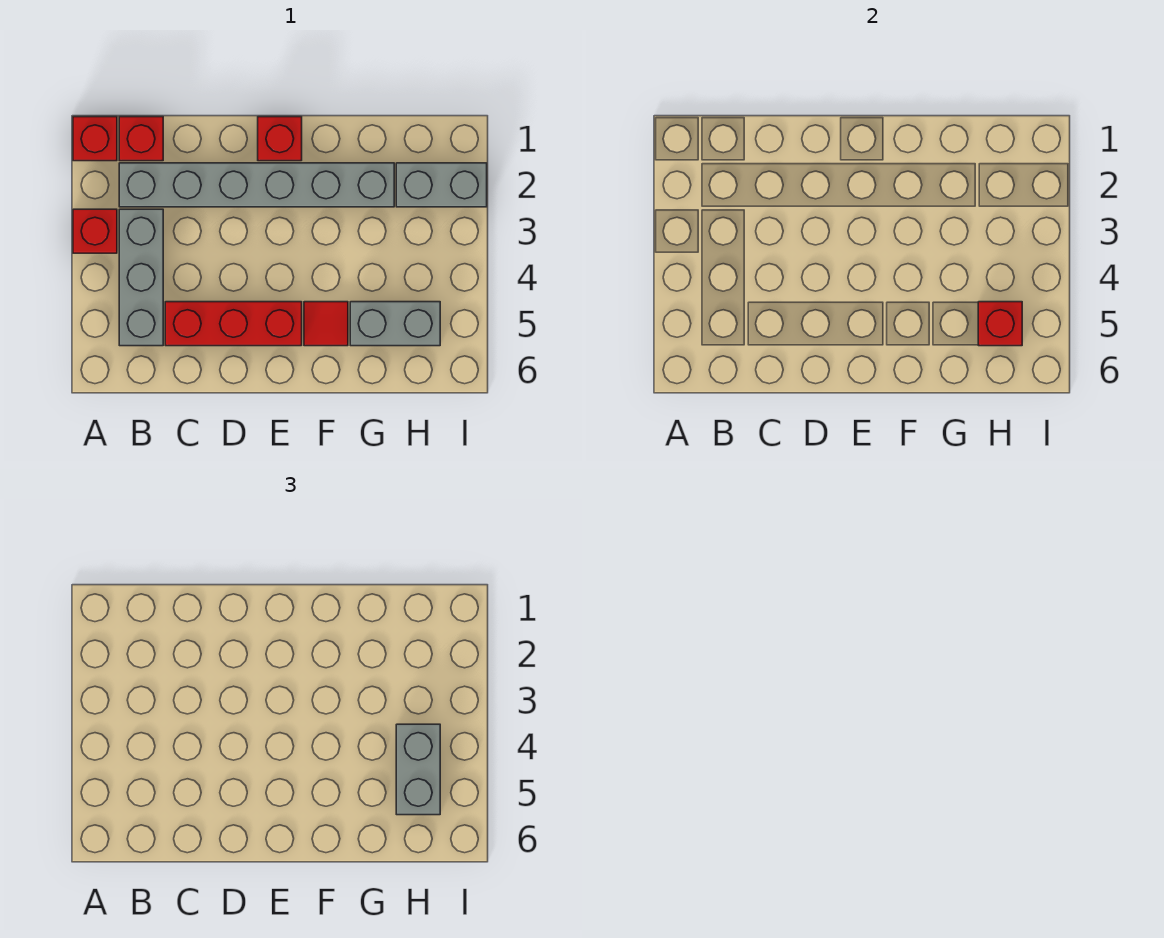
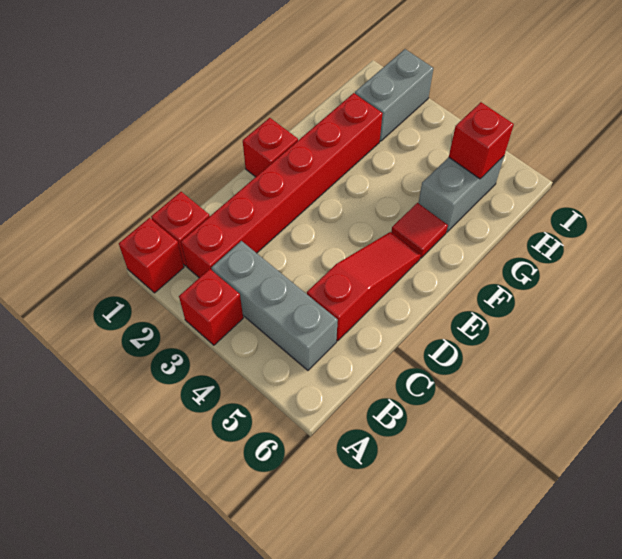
grey brick B2:G2 level 1 -> red brick B2:G2 level 1
red brick C5:E5 level 1 -> red slope C5:E5 level 1 top C
grey brick H4:H5 level 3 -> none

